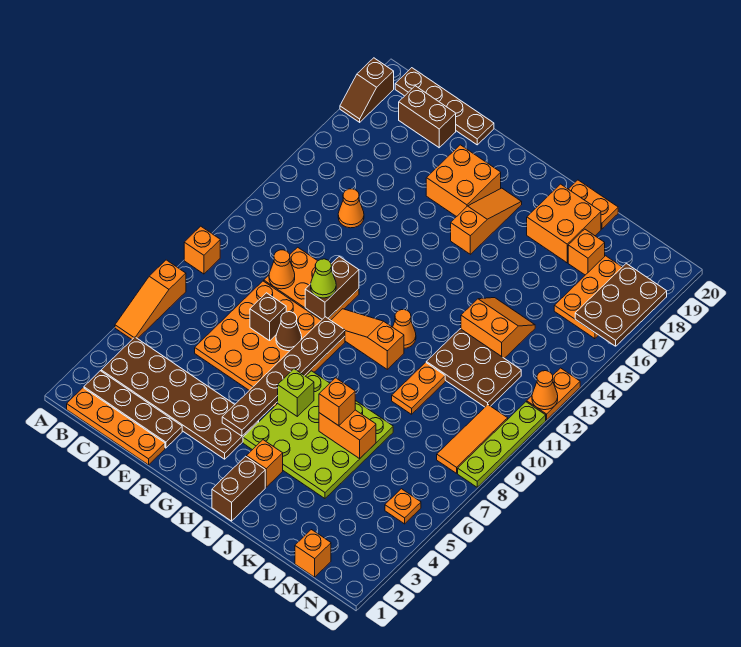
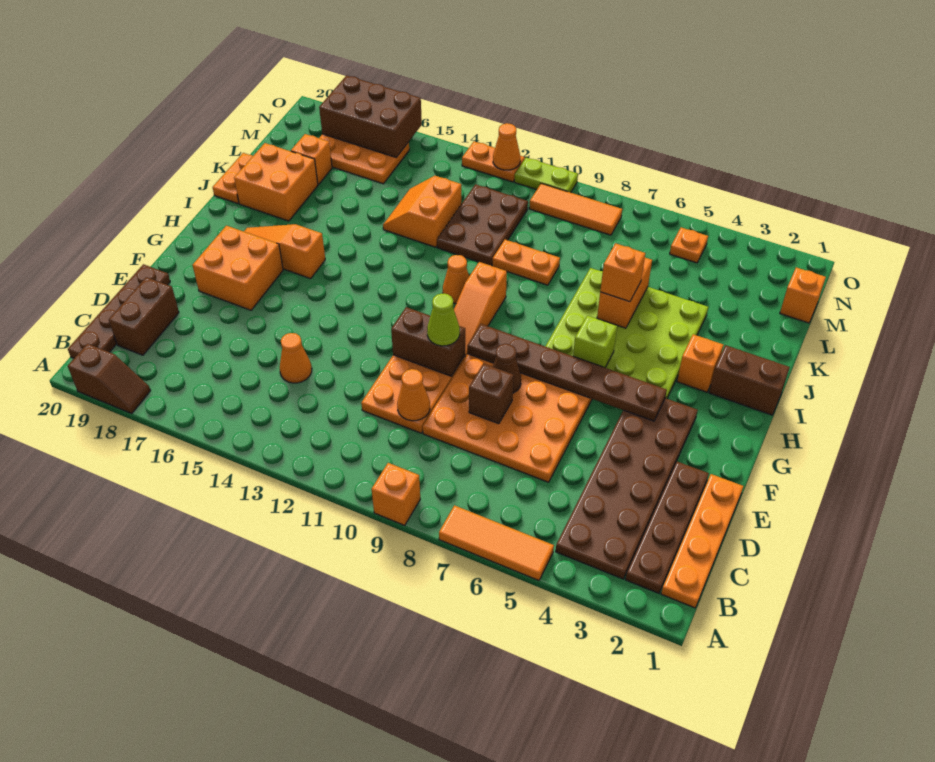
orange slope A5:A7 level 1 top 7 -> orange tile A5:A7 level 1
brown plate N16:O18 level 2 -> brown brick N16:O18 level 2
lime plate O8:O11 level 1 -> lime plate O10:O11 level 1

